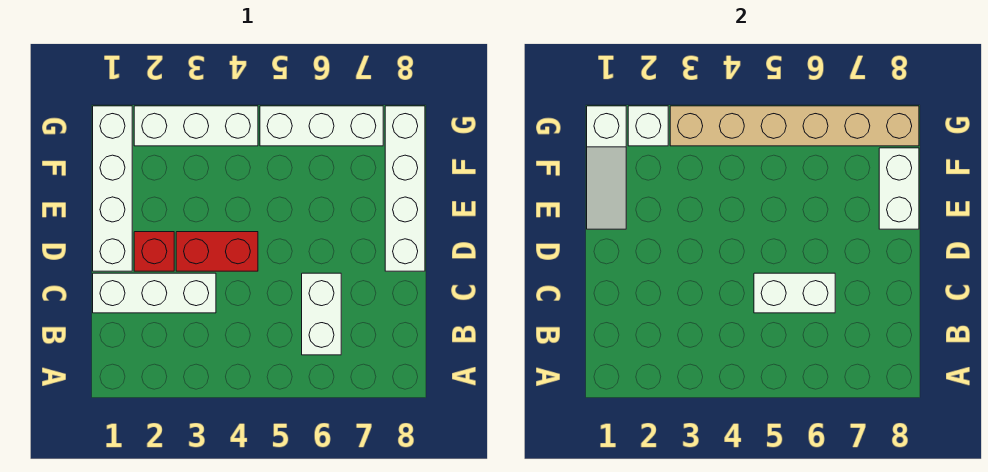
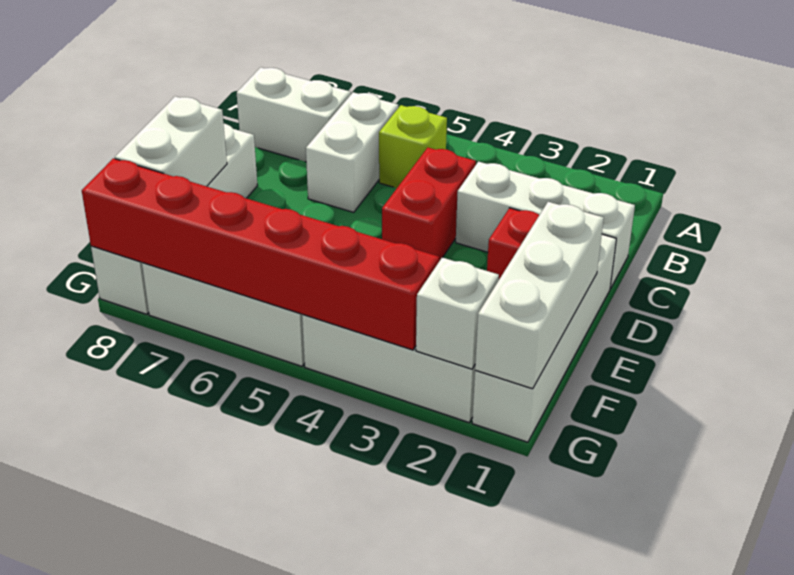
none -> lime brick B5 level 1
white brick C5:C6 level 2 -> white brick B7:B8 level 1
red brick D3:D4 level 1 -> red brick C4:D4 level 1
white slope E1:G1 level 2 top G -> white brick E1:G1 level 2
tan brick G3:G8 level 2 -> red brick G3:G8 level 2

